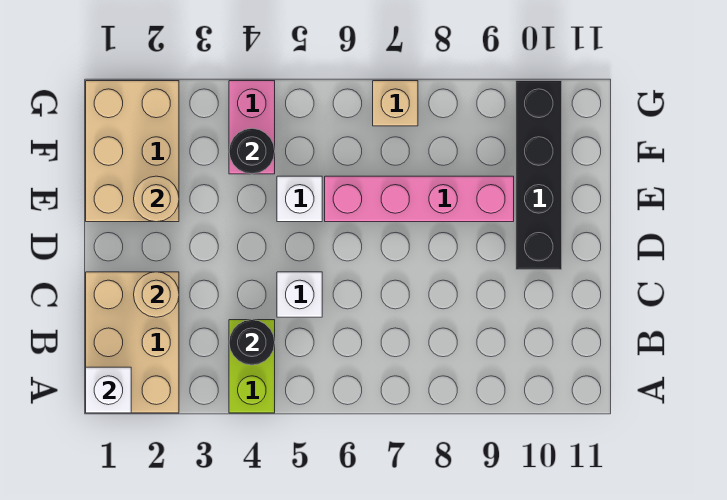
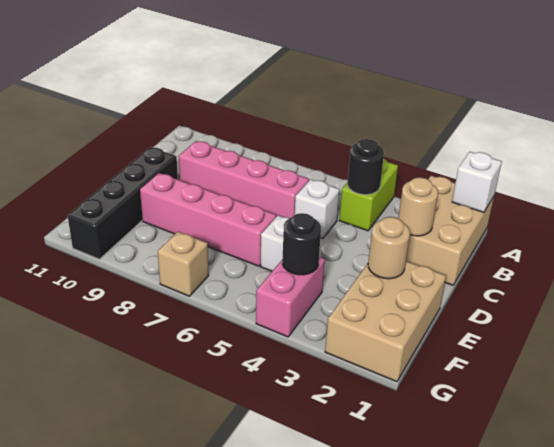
none -> pink brick C6:C9 level 1

